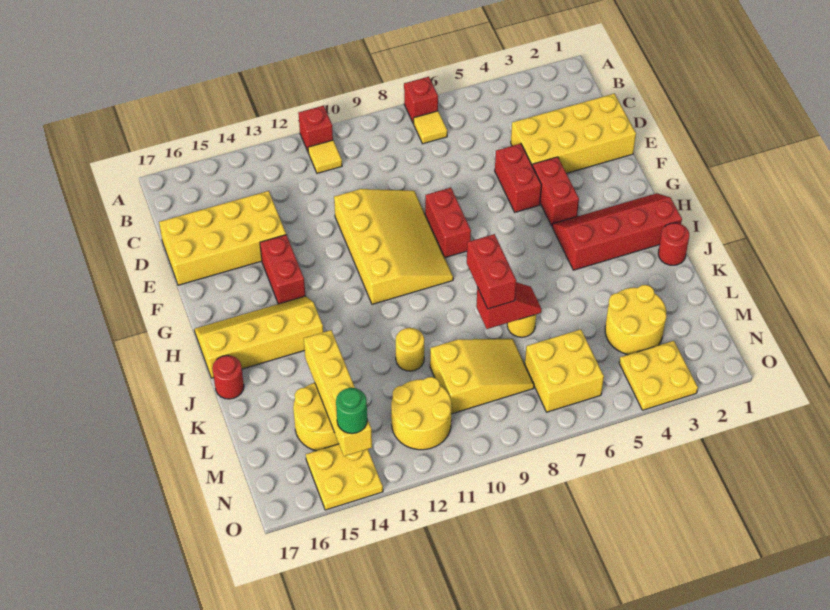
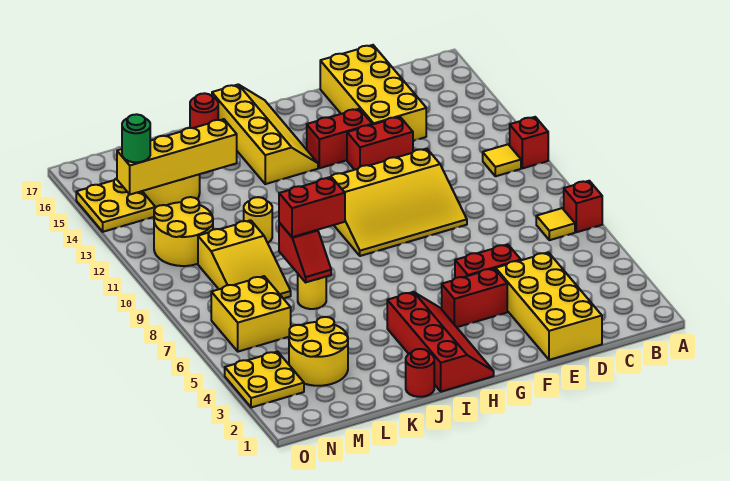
red brick F8:G8 level 1 -> red brick E13:F13 level 1

